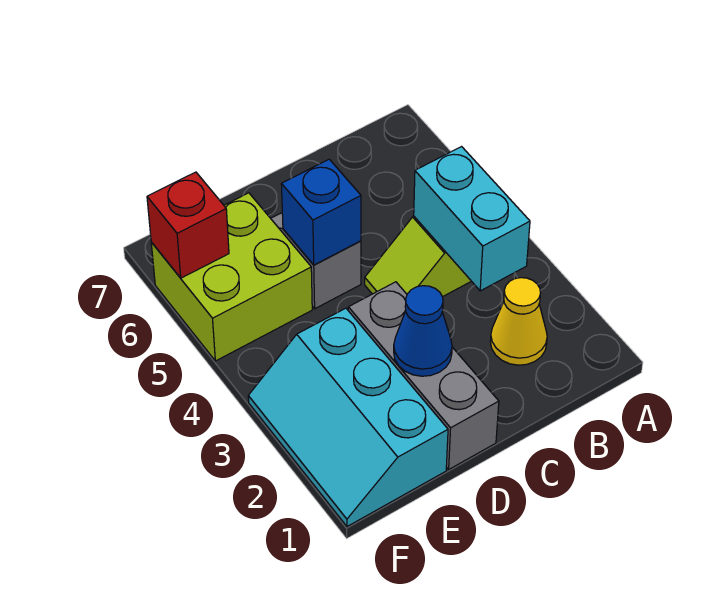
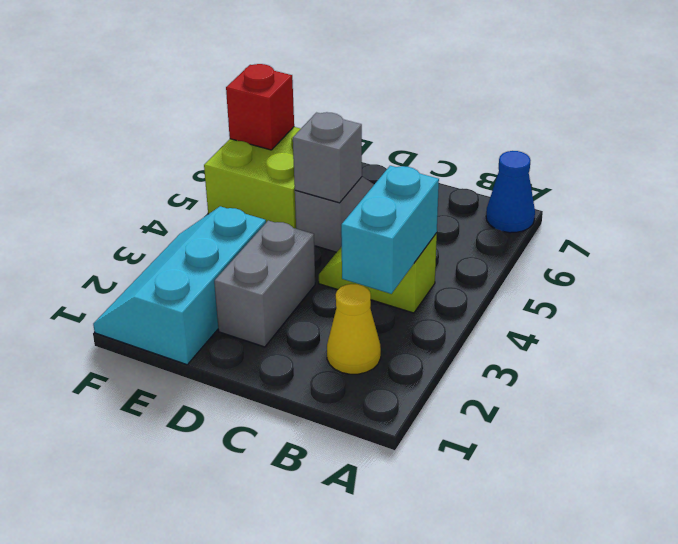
grey brick D1:D3 level 1 -> grey brick D2:D3 level 1
blue cone D2 level 2 -> blue cone A7 level 1
blue brick D5 level 2 -> grey brick D5 level 2

